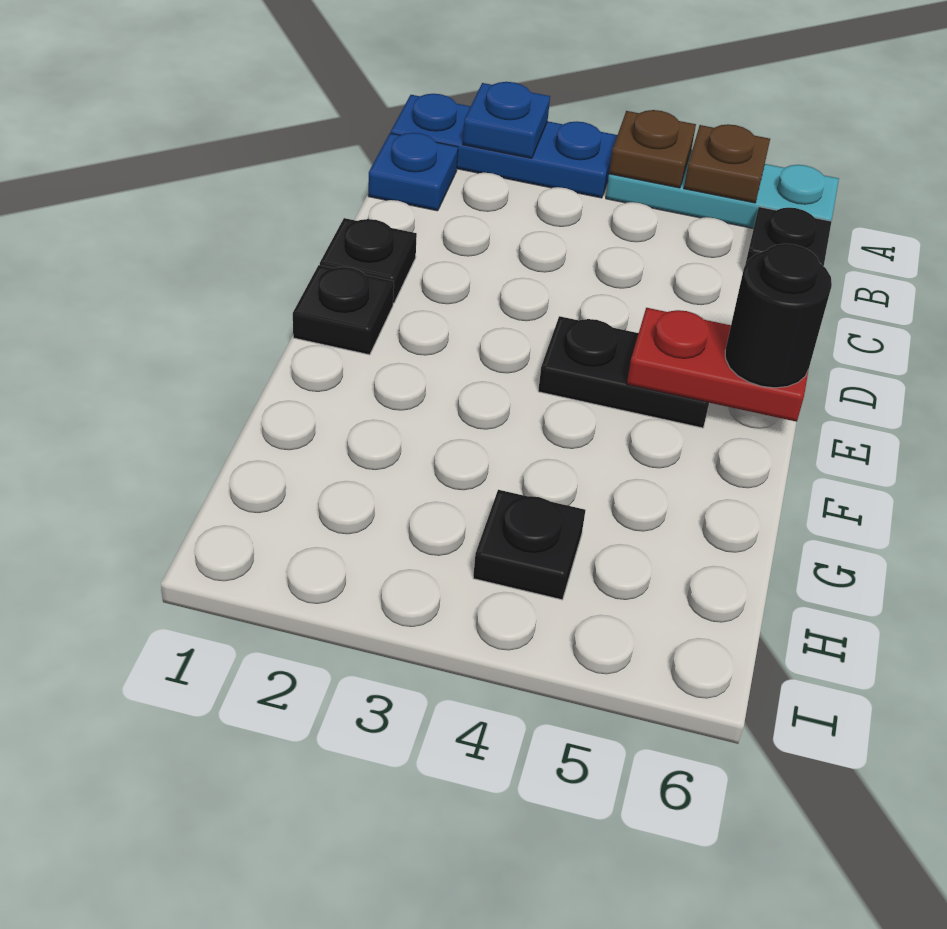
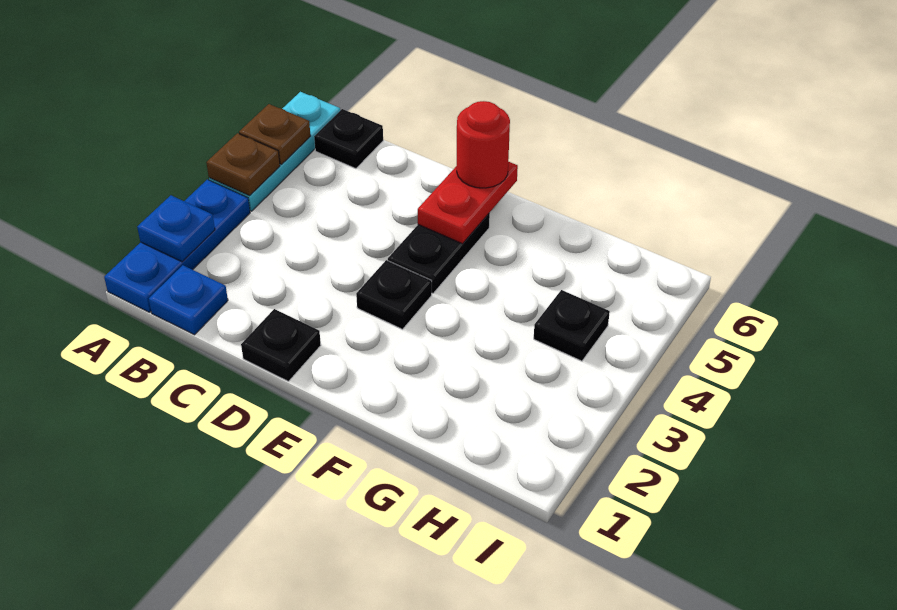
black plate E1 level 1 -> black plate E3 level 1
black round brick E6 level 3 -> red round brick E6 level 3

